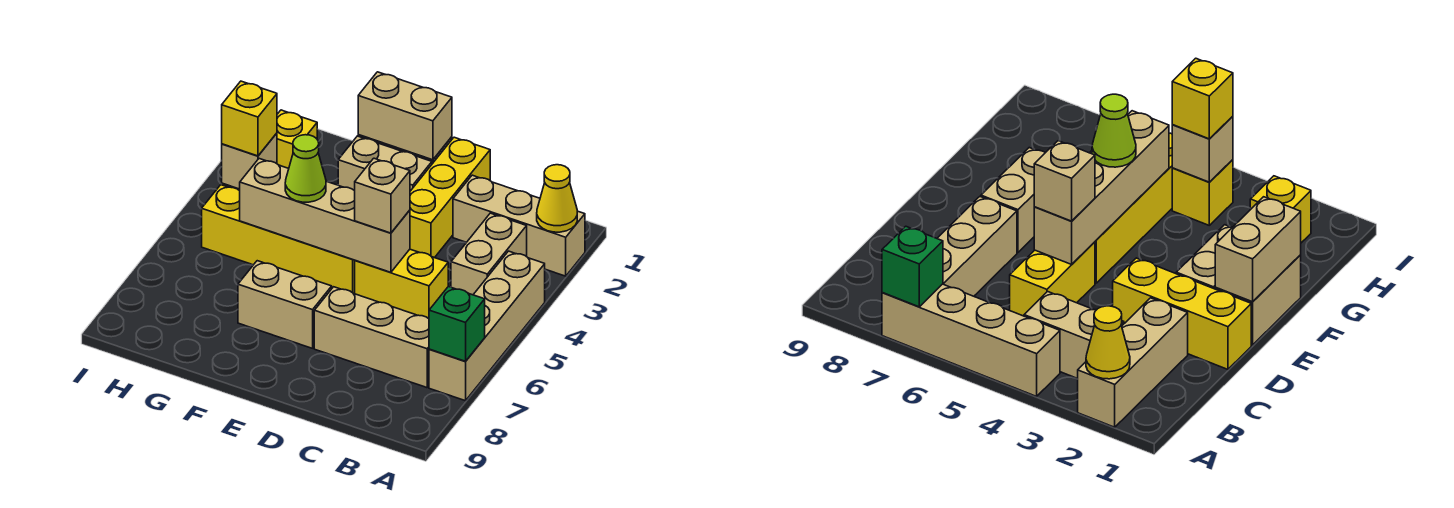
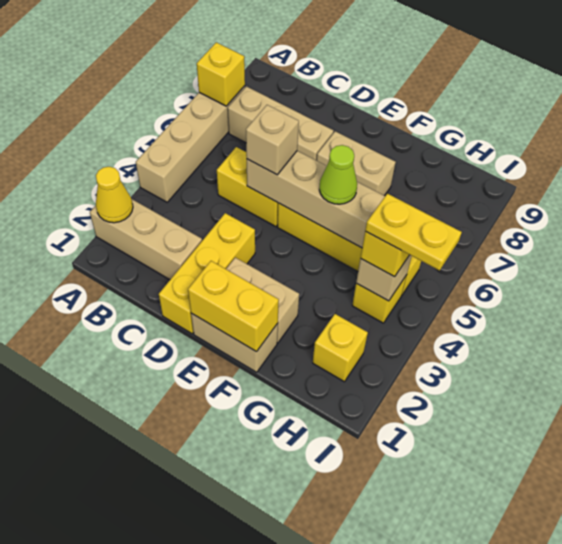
green brick A7 level 2 -> yellow brick A7 level 2
tan brick B3:B4 level 1 -> none
tan brick E1:F1 level 2 -> yellow brick E1:F1 level 2
none -> yellow plate H4:I4 level 4

